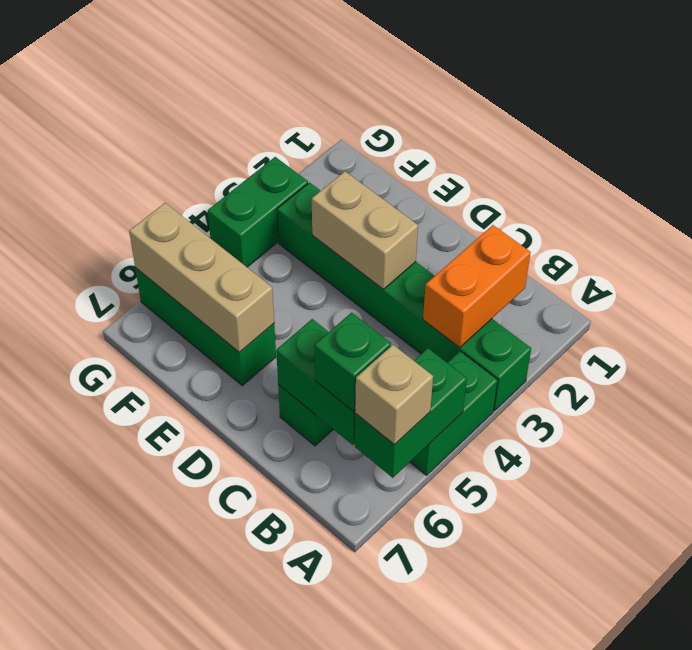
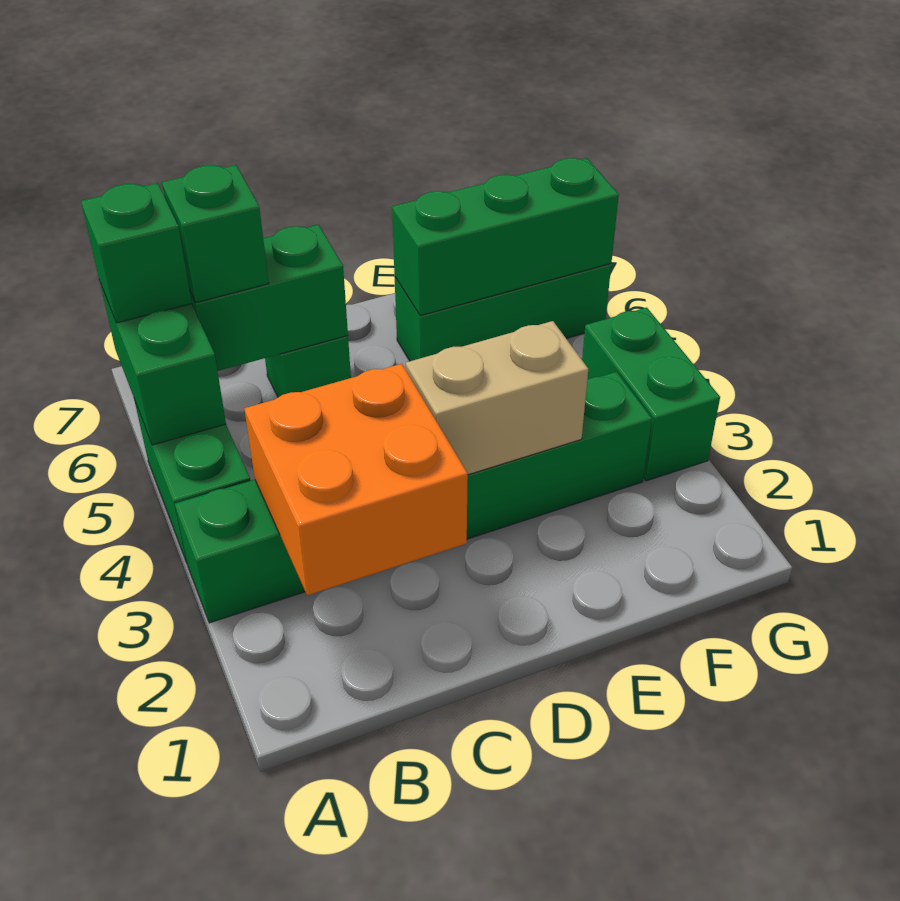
tan brick A6 level 3 -> green brick A6 level 3
orange brick B2:B3 level 2 -> orange brick B2:C3 level 2
tan brick E6:G6 level 2 -> green brick E6:G6 level 2

